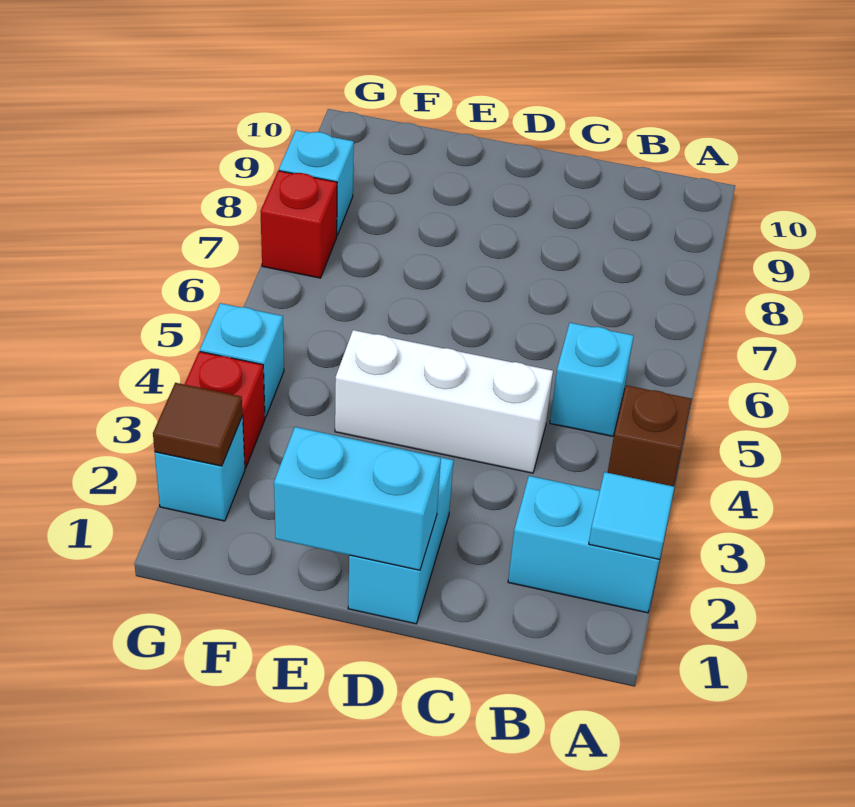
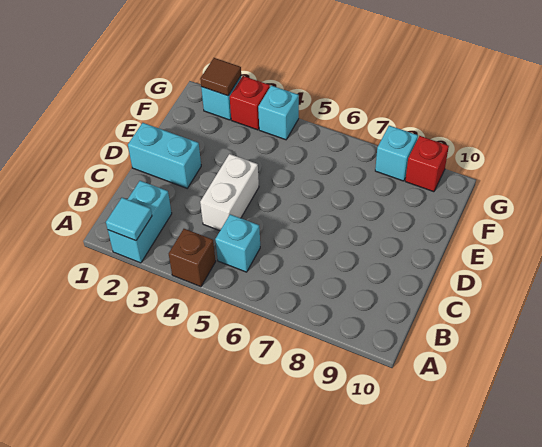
white brick C4:E4 level 1 -> white brick C4:D4 level 1
cyan brick D1:E1 level 2 -> none
red brick G7 level 1 -> red brick G9 level 1

